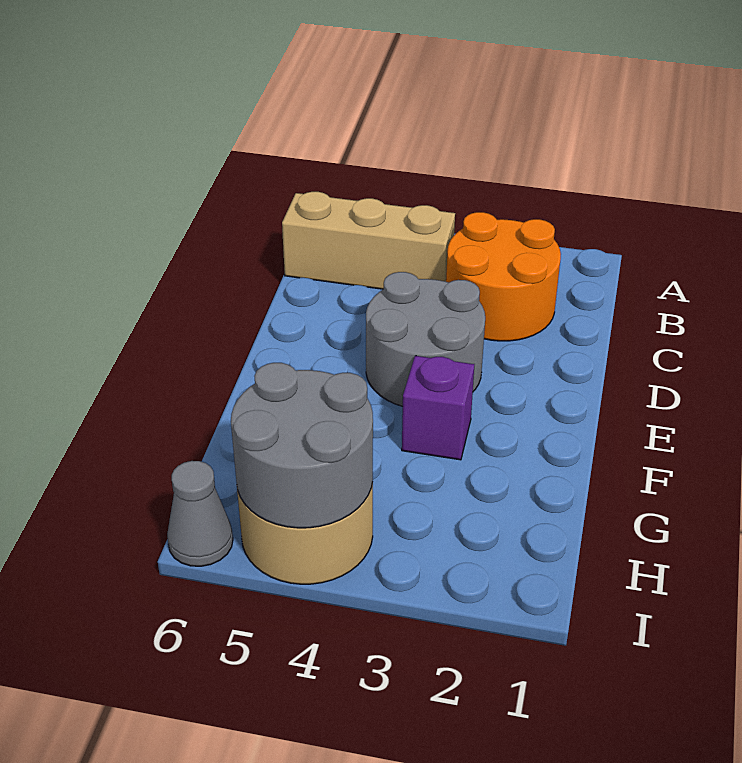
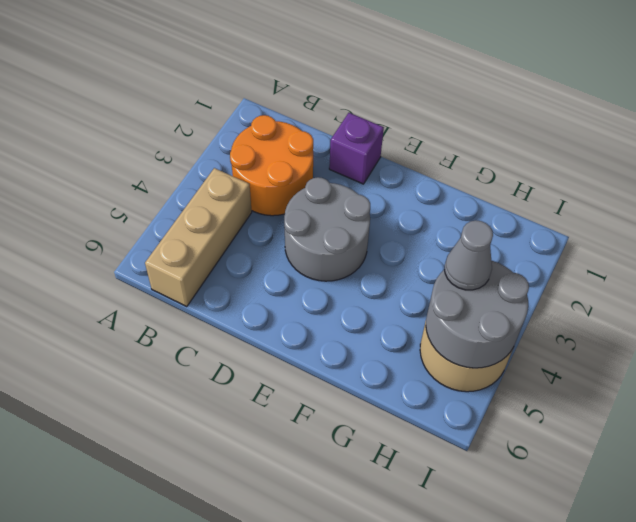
purple brick F3 level 1 -> purple brick D1 level 1
grey cone I6 level 1 -> grey cone H4 level 3

